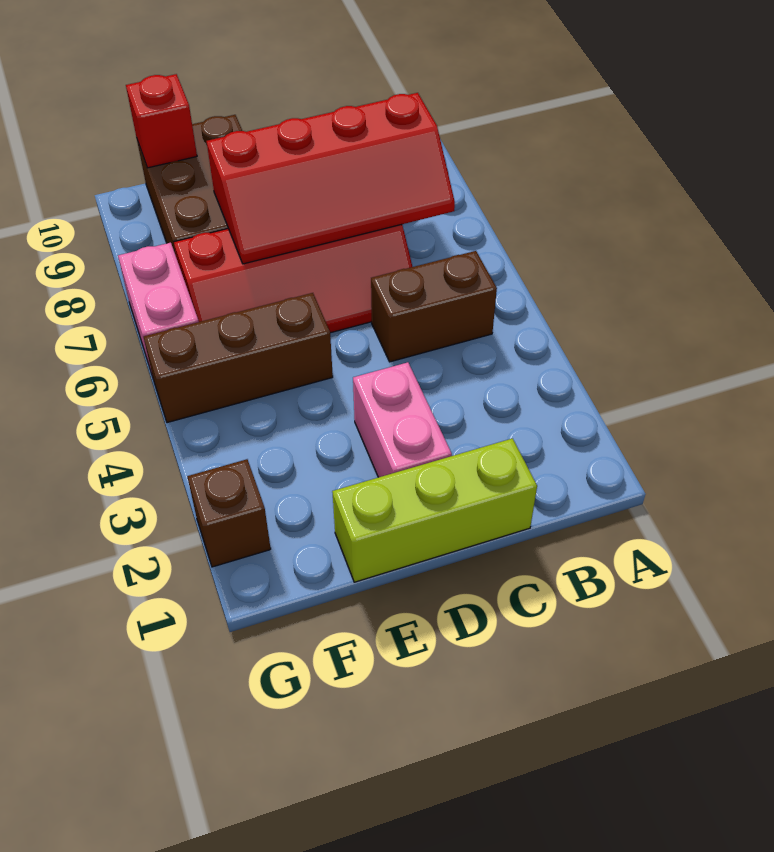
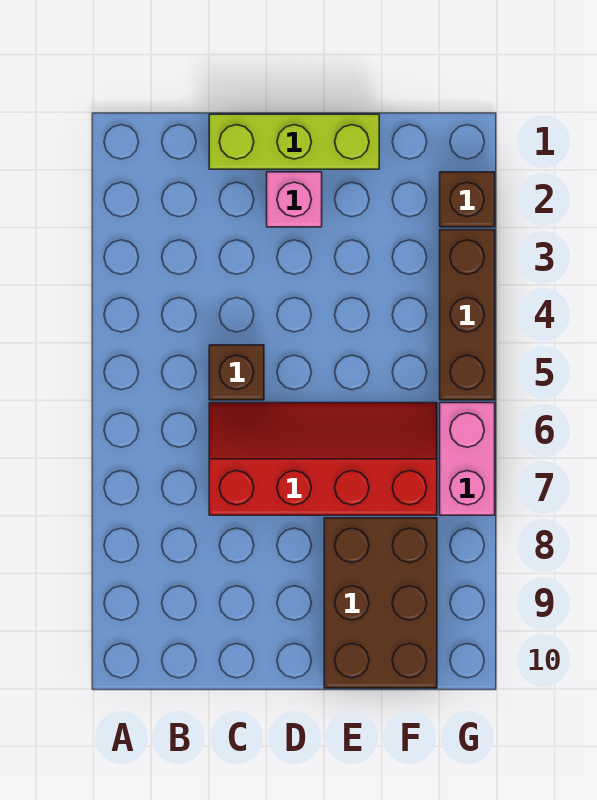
brown brick B5:C5 level 1 -> brown brick C5 level 1
red slope B7:E8 level 2 top 8 -> none
pink brick D2:D3 level 1 -> pink brick D2 level 1
brown brick E5:G5 level 1 -> brown brick G3:G5 level 1
red brick F10 level 2 -> none

